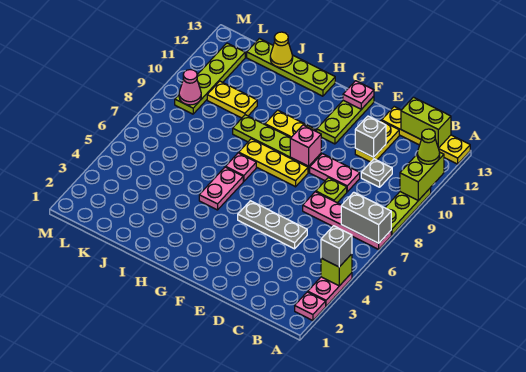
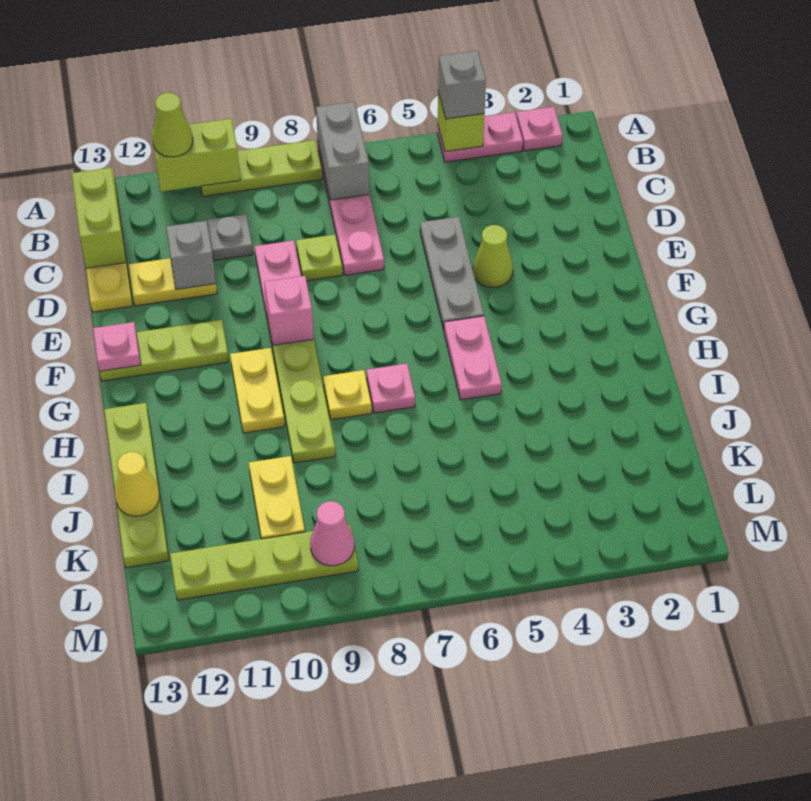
none -> lime cone E4 level 1
yellow plate F8:H8 level 1 -> yellow plate H8 level 1
pink plate H5:H6 level 1 -> pink plate G5:H5 level 1

